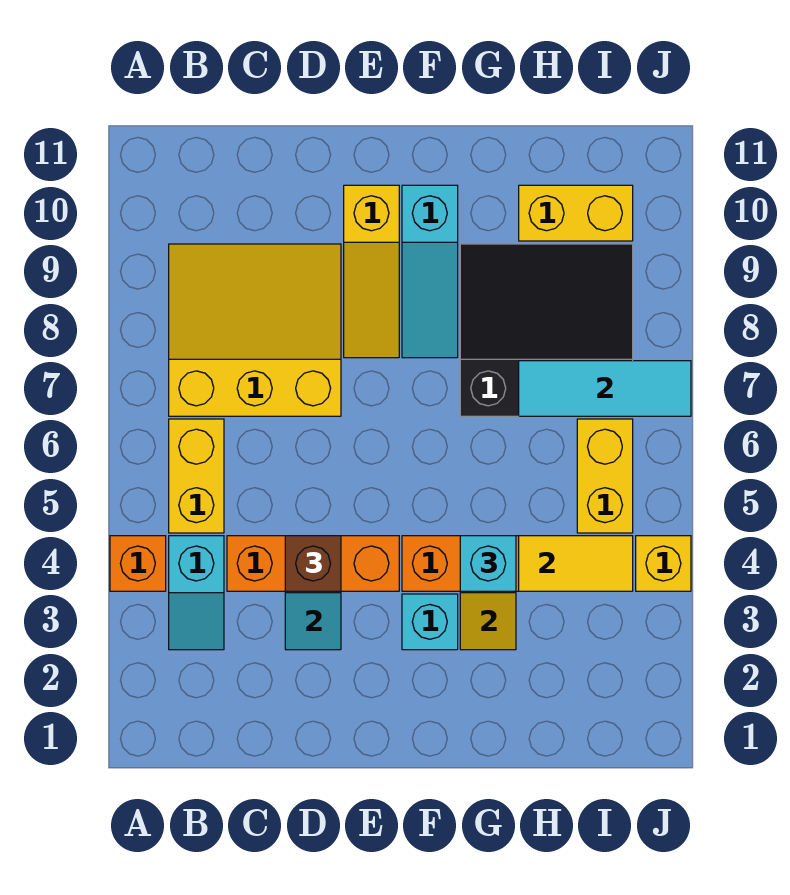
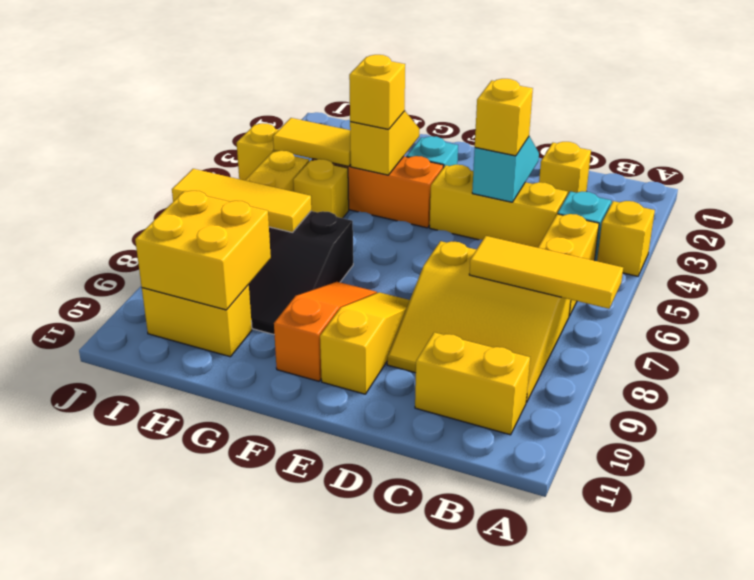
orange brick A4 level 1 -> yellow brick A4 level 1
none -> yellow tile A7:C7 level 2
none -> yellow brick B10:C10 level 1
none -> yellow brick C2 level 1
orange brick C4:E4 level 1 -> yellow brick C4:E4 level 1
brown brick D4 level 3 -> yellow brick D4 level 3
cyan slope F8:F10 level 1 top 10 -> orange slope F8:F10 level 1 top 10
cyan brick G4 level 3 -> yellow brick G4 level 3
none -> yellow brick H5 level 1
cyan tile H7:J7 level 2 -> yellow tile H7:J7 level 2
none -> yellow brick H9:I10 level 2

